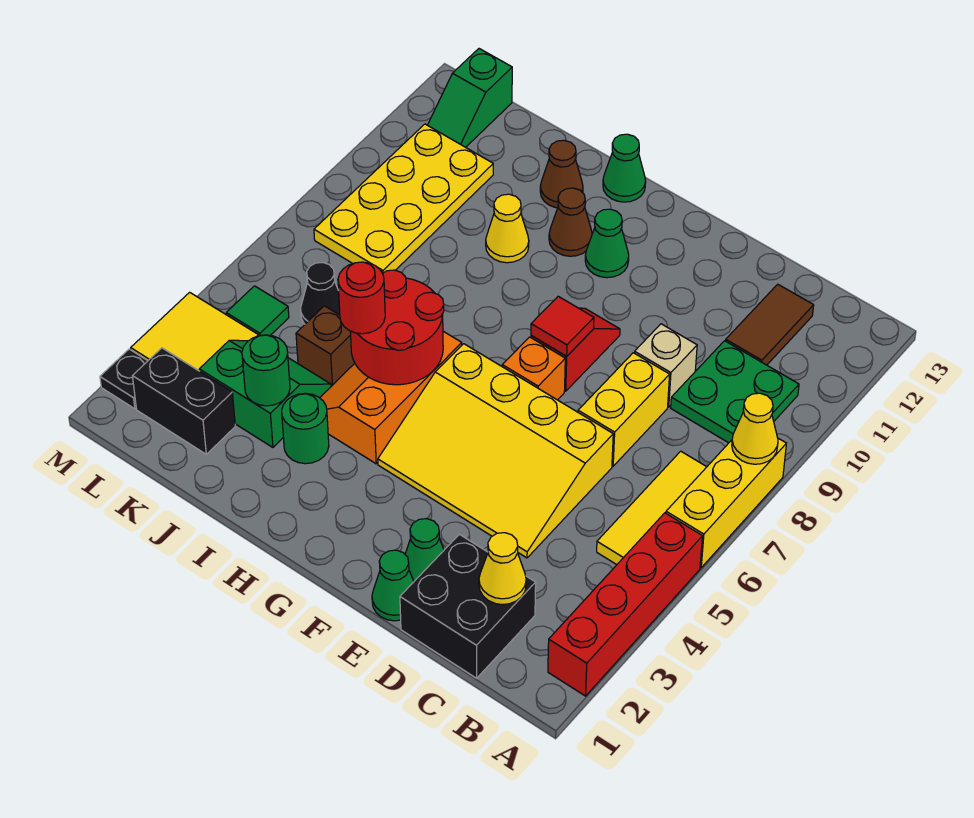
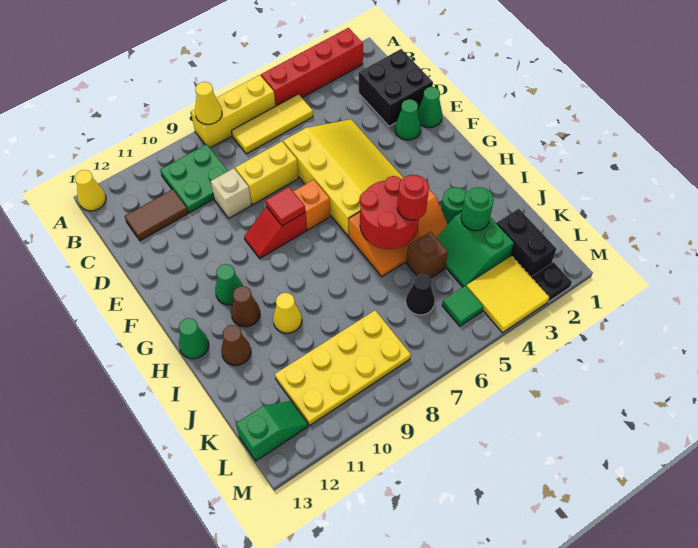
yellow cone C2 level 2 -> yellow cone A13 level 1

